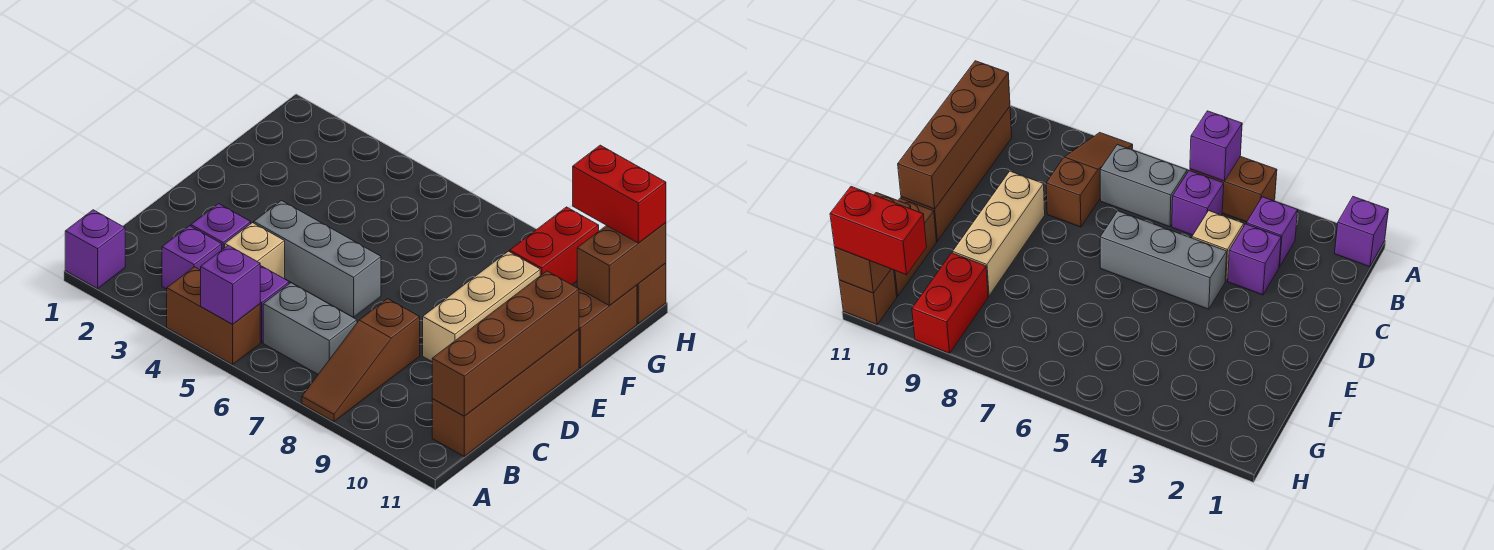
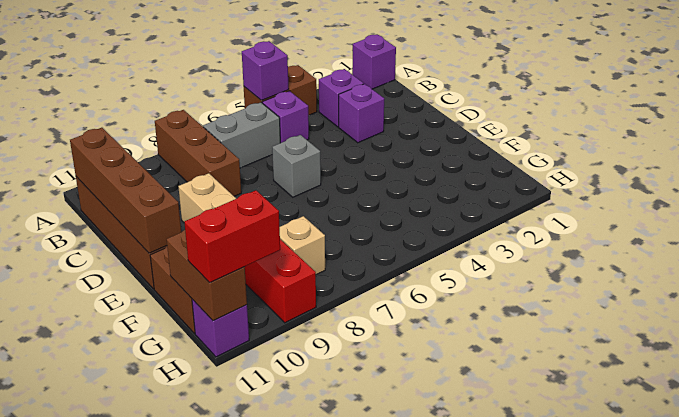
brown slope A8:C8 level 1 top C -> brown brick A8:C8 level 1
tan brick C4 level 1 -> tan brick G8 level 1
grey brick D4:D6 level 1 -> grey brick D6 level 1
brown brick H11 level 1 -> purple brick H11 level 1

